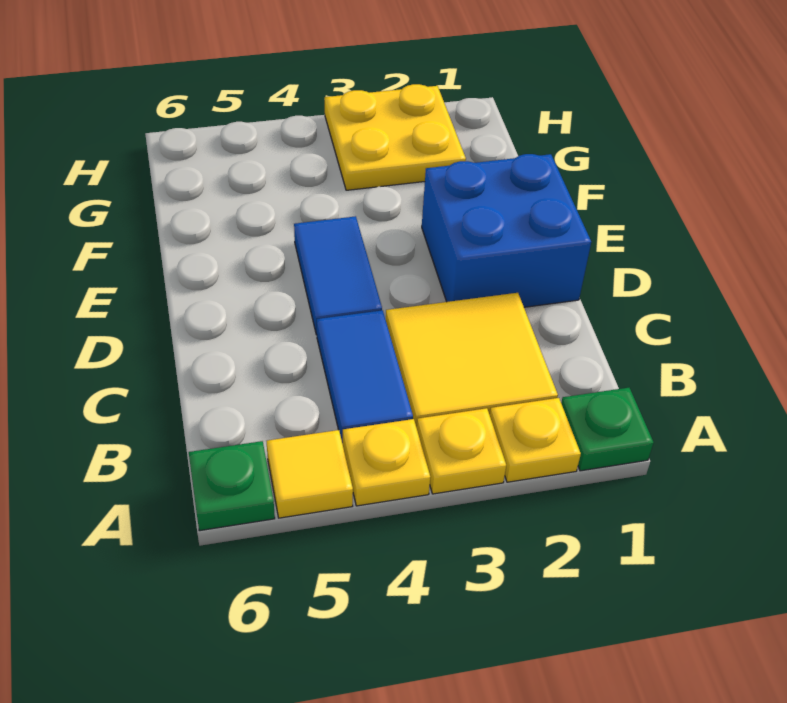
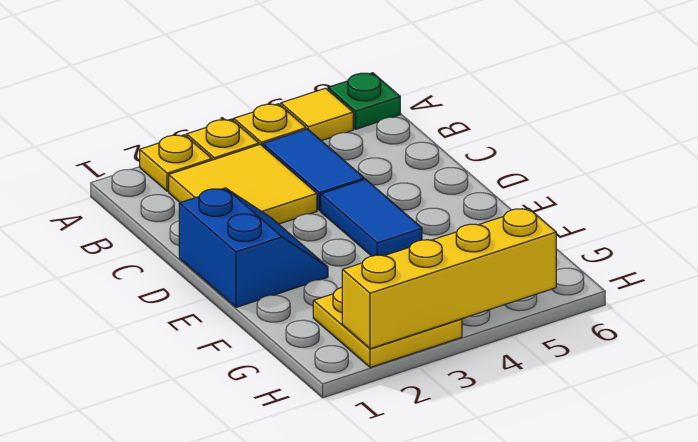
green plate A1 level 1 -> none
blue brick D1:E2 level 1 -> blue slope D1:E2 level 1 top 1
none -> yellow brick H2:H5 level 2

